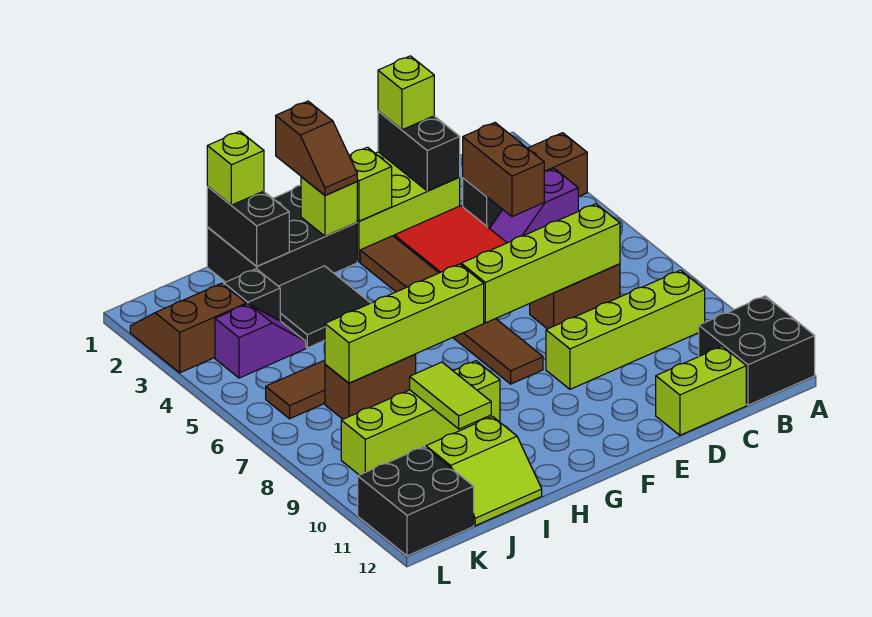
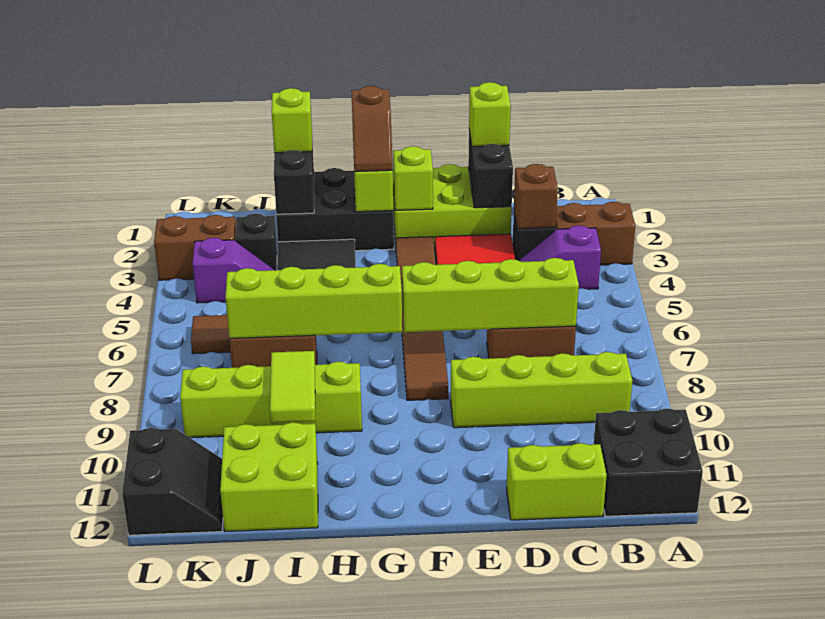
brown brick C3:C4 level 2 -> brown brick C3 level 2
lime slope I11:J12 level 1 top 11 -> lime brick I11:J12 level 1
black brick K11:L12 level 1 -> black slope K11:L12 level 1 top L

